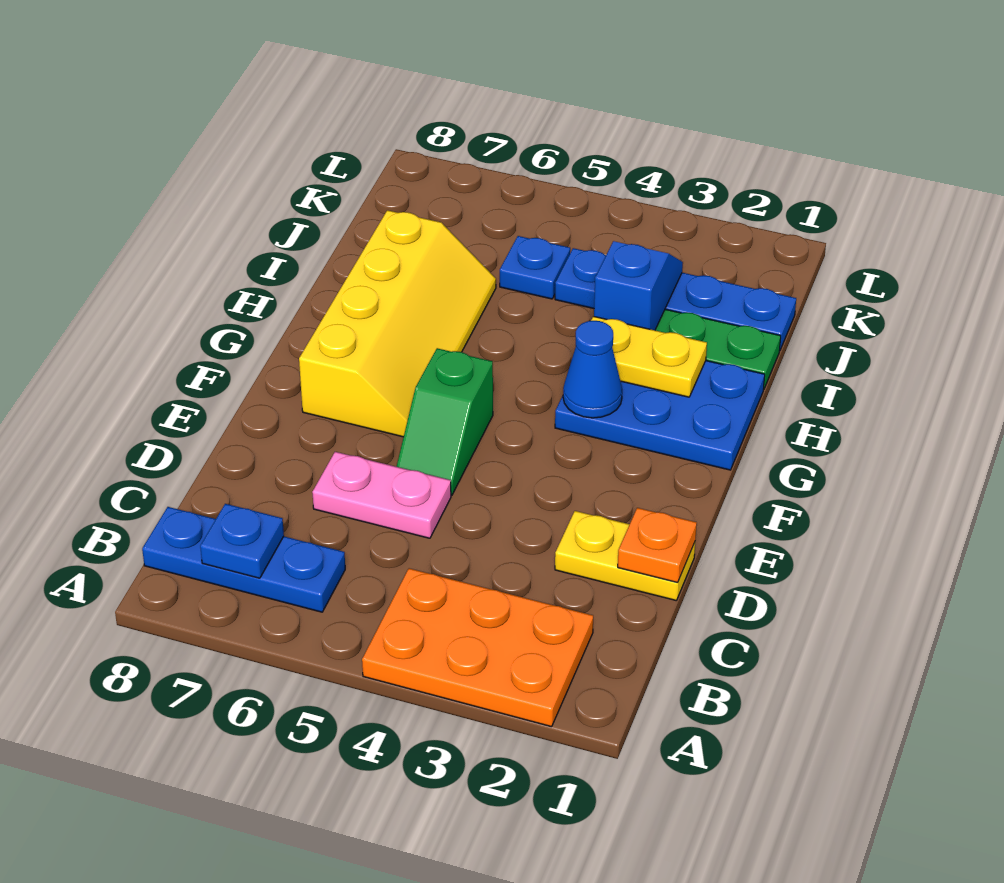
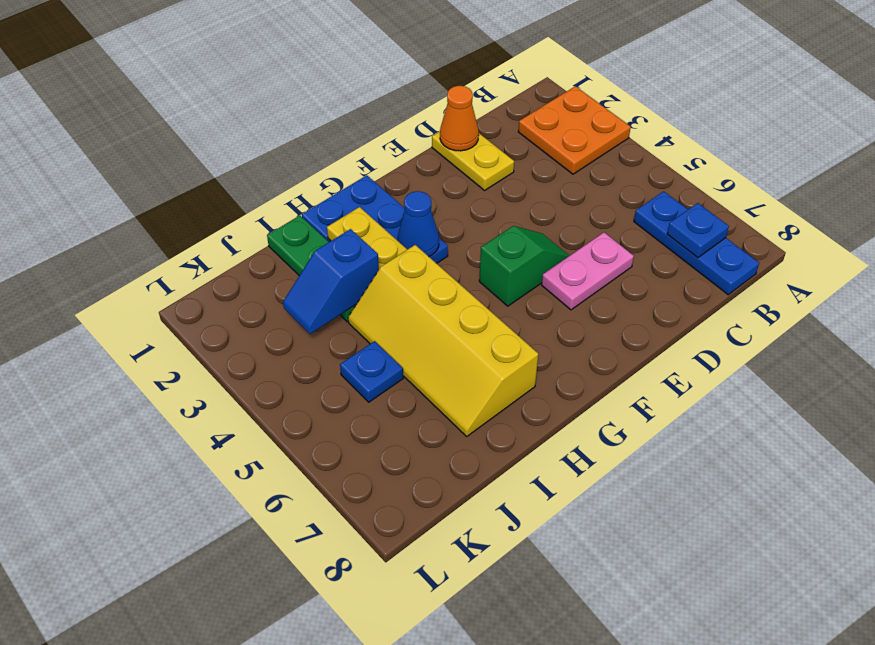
orange plate A2:B4 level 1 -> orange plate A2:B3 level 1
orange plate D1 level 2 -> orange cone D1 level 2
pink plate D5:D6 level 1 -> pink plate D6:E6 level 1
yellow slope F6:I7 level 1 top 7 -> yellow slope H4:I7 level 1 top H
blue plate J1:J4 level 1 -> none

